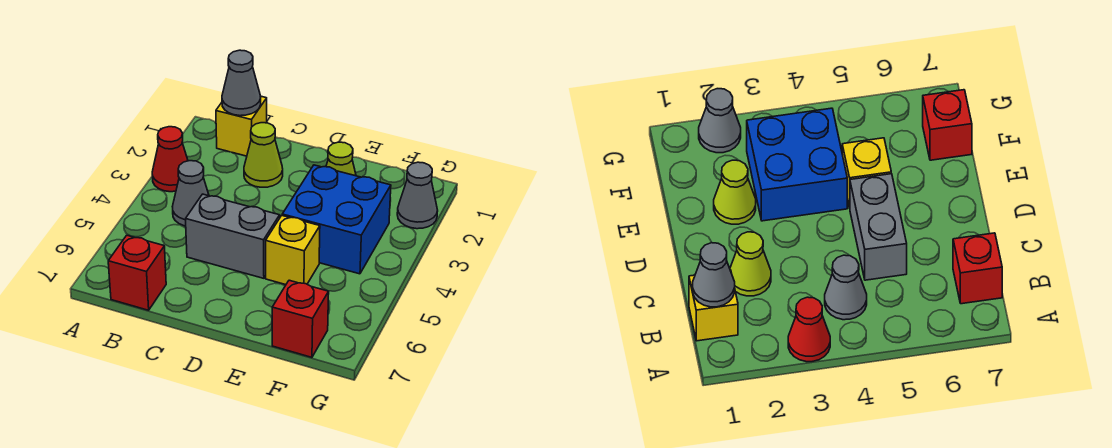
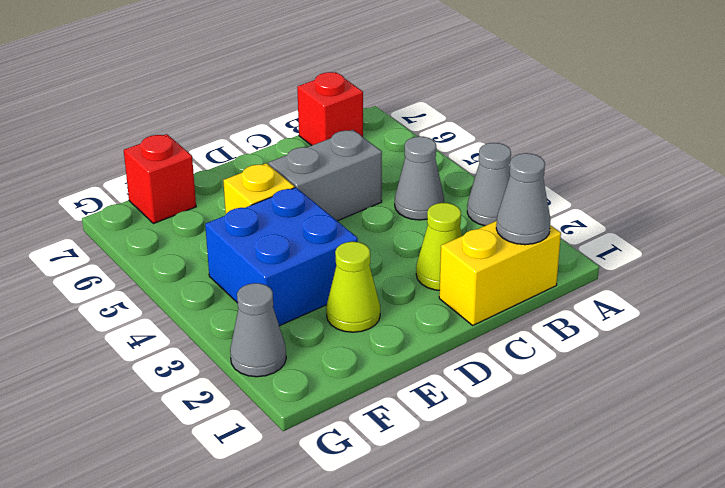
red cone A3 level 1 -> grey cone A3 level 1
yellow brick B1 level 1 -> yellow brick B1:C1 level 1

